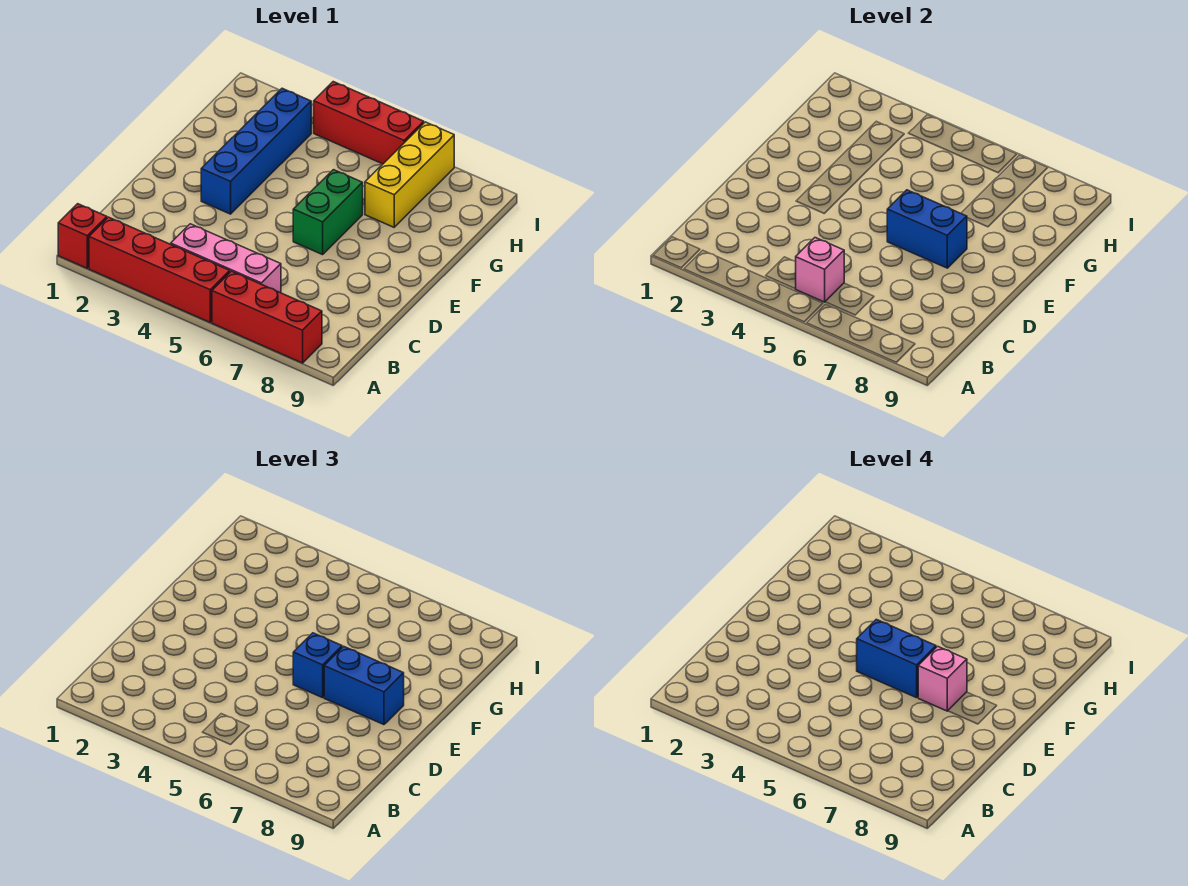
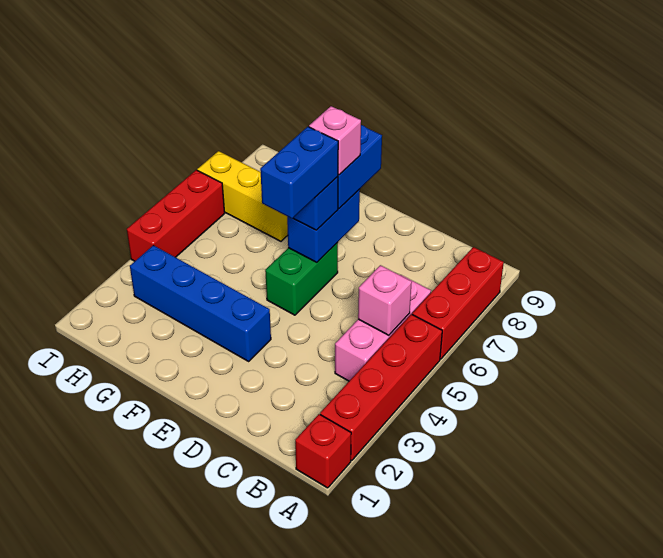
green brick E6:F6 level 1 -> green brick E5:E6 level 1

